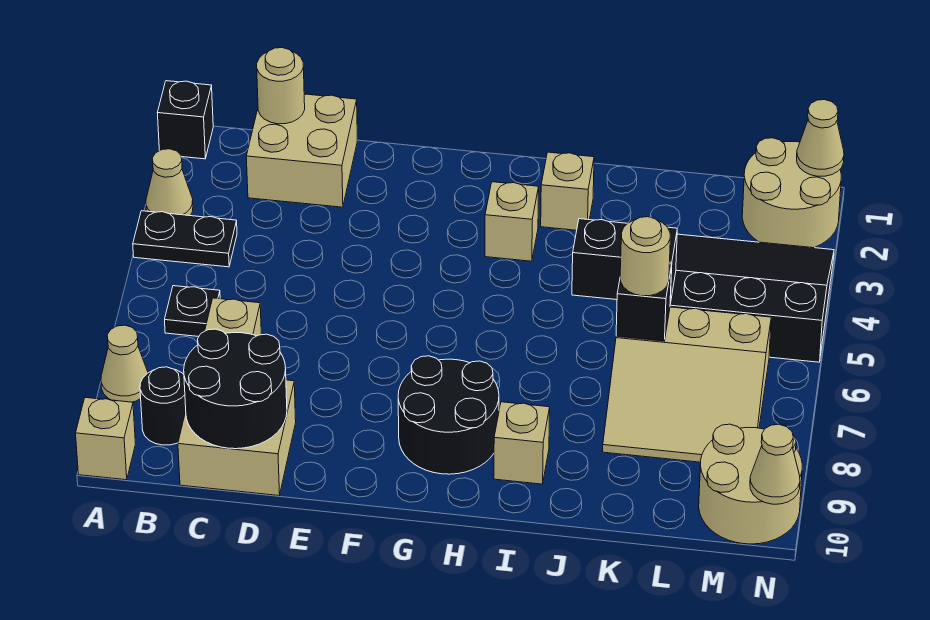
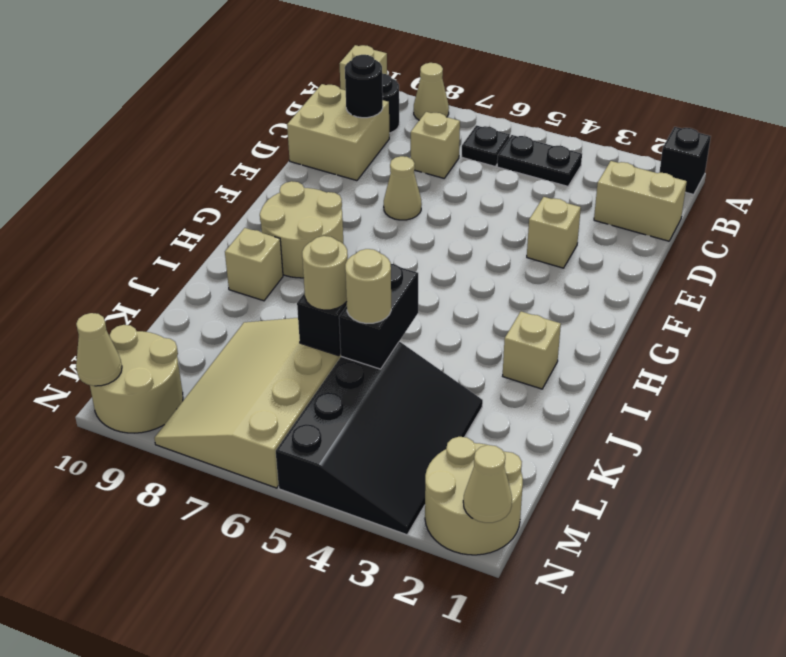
tan cone A3 level 1 -> tan cone E7 level 1
black plate A4:B4 level 1 -> black plate B4:B5 level 1
tan brick C1:D2 level 1 -> tan brick C1:C2 level 1
tan round brick C1 level 2 -> tan round brick K5 level 3
black round brick C9:D10 level 2 -> black round brick C9 level 2
black round brick G8:H9 level 1 -> tan round brick G8:H9 level 1
tan brick H3 level 1 -> tan brick E3 level 1
tan slope K6:M8 level 1 top 6 -> tan slope K6:N8 level 1 top 6

